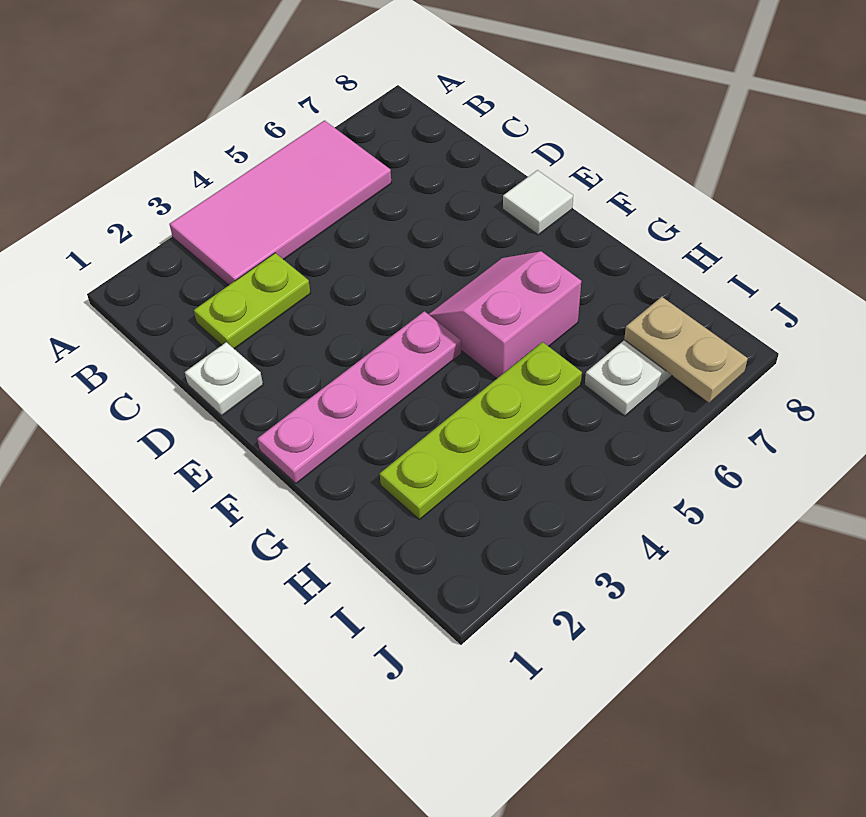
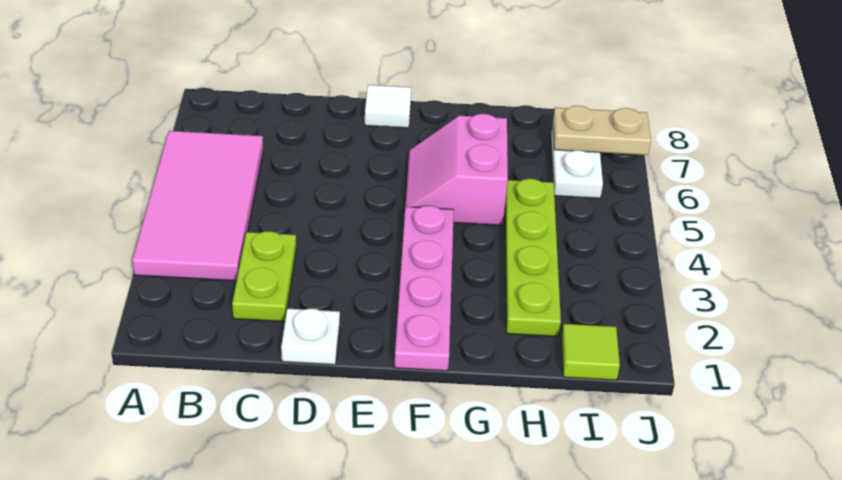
none -> lime tile I1 level 1

